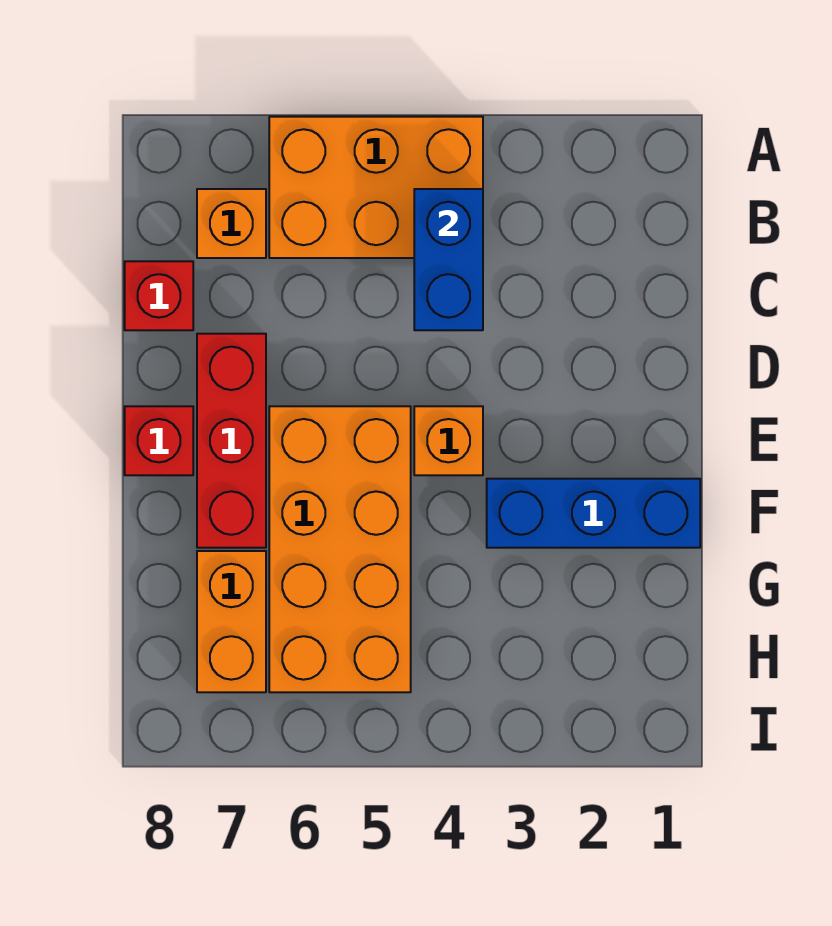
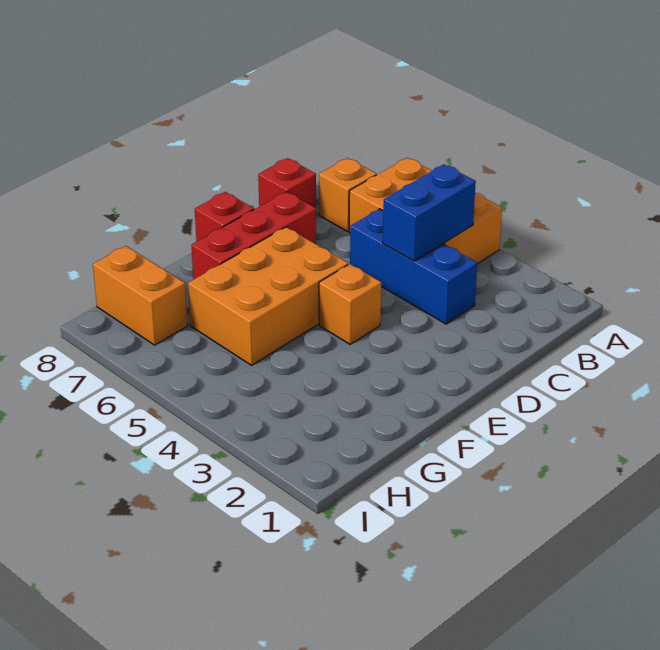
orange brick E5:H6 level 1 -> orange brick E5:G6 level 1
blue brick F1:F3 level 1 -> blue brick C3:C5 level 1
orange brick G7:H7 level 1 -> orange brick H7:H8 level 1

